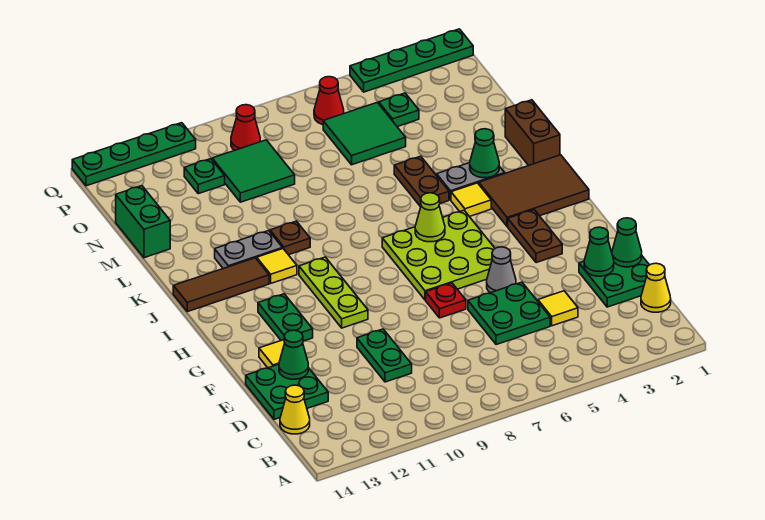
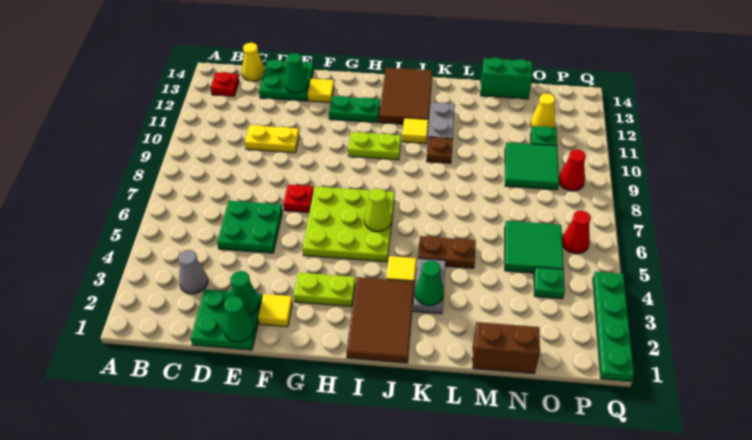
none -> red plate B13 level 1
yellow cone C1 level 1 -> yellow cone O12 level 1
yellow tile D4 level 1 -> yellow tile F2 level 1
green plate D10:E10 level 1 -> yellow plate D10:E10 level 1
grey cone F5 level 1 -> grey cone C3 level 1
brown plate G3:H3 level 1 -> lime plate G3:H3 level 1
lime plate G10:I10 level 1 -> lime plate H10:I10 level 1
brown tile J12:J14 level 1 -> brown tile I12:J14 level 1
brown brick K1:L1 level 1 -> brown brick M1:N1 level 1
green plate Q11:Q14 level 1 -> none

